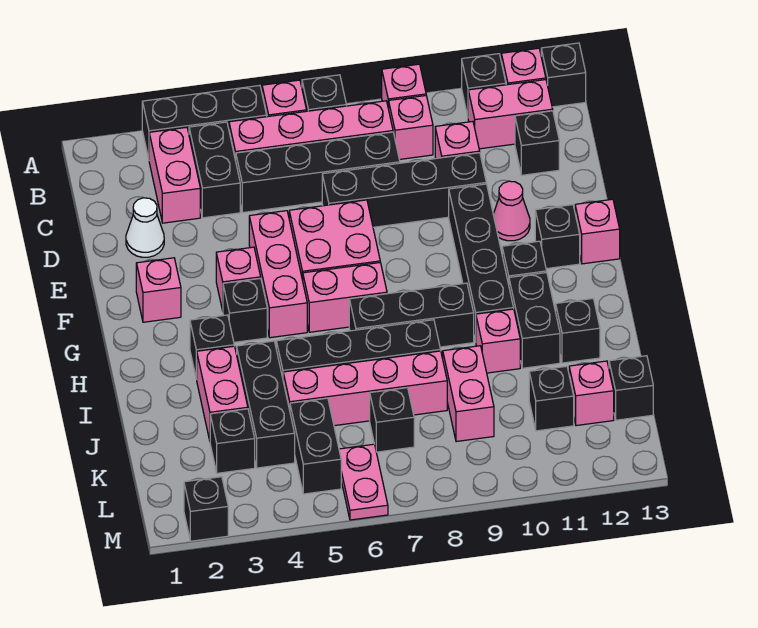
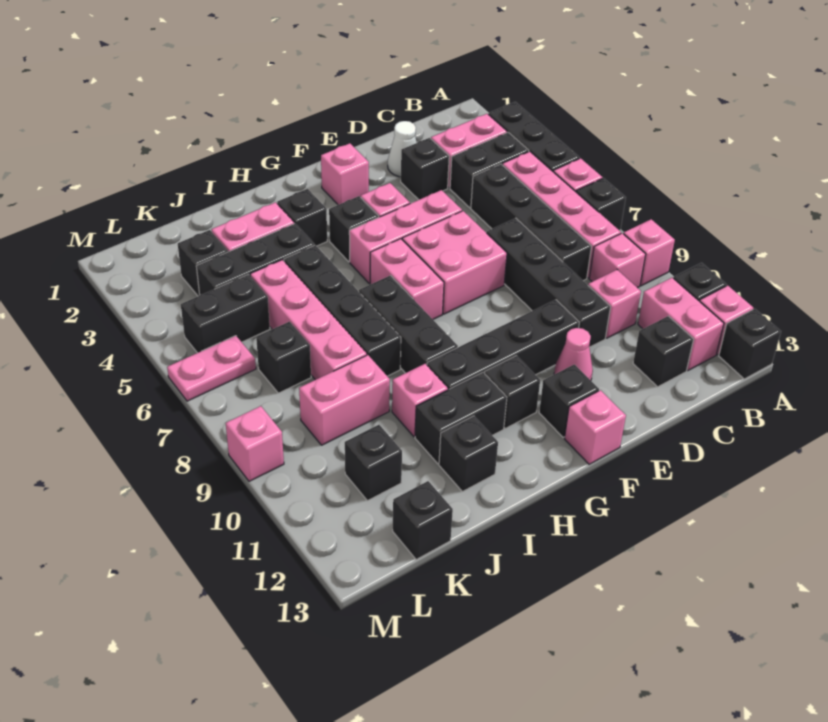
pink brick K12 level 1 -> pink brick M9 level 1
black brick M2 level 1 -> black brick D3 level 1

